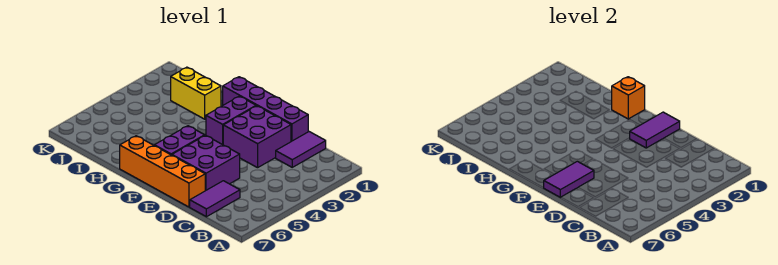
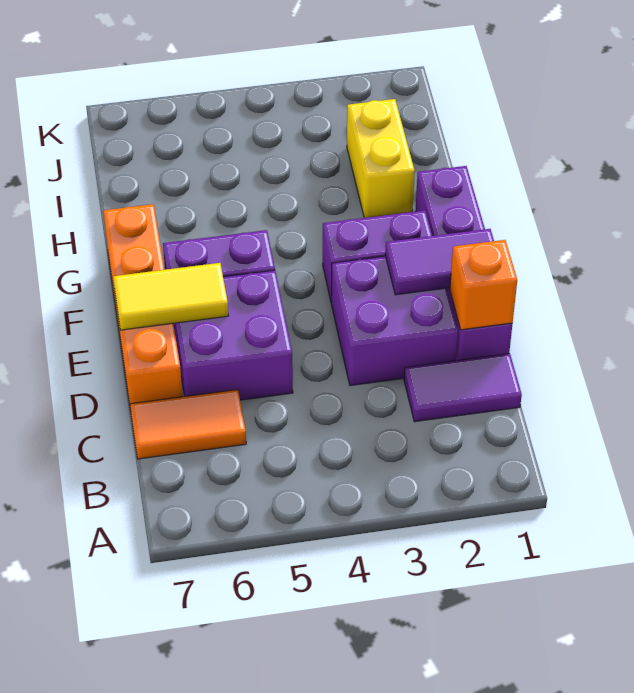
purple tile C6:C7 level 1 -> orange tile C6:C7 level 1
purple tile E6:E7 level 2 -> yellow tile E6:E7 level 2
orange brick G1 level 2 -> orange brick D1 level 2

